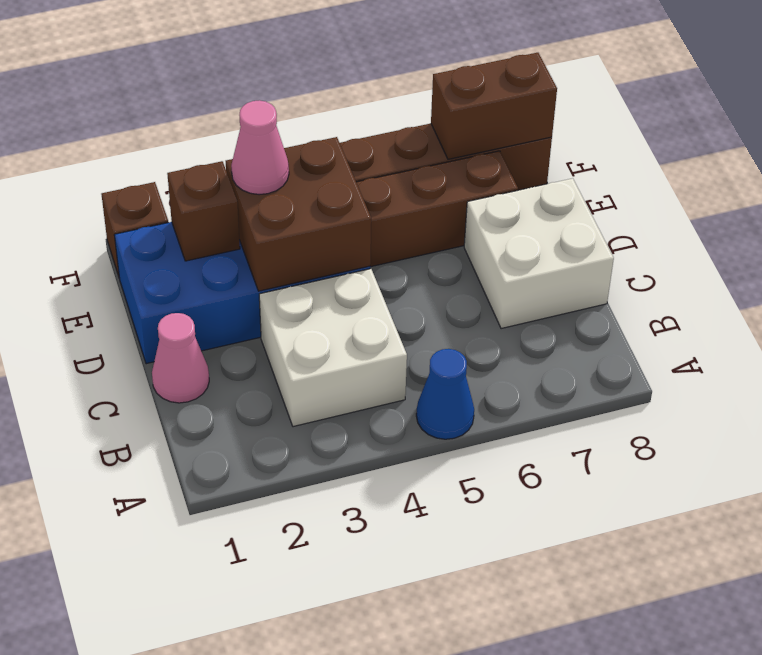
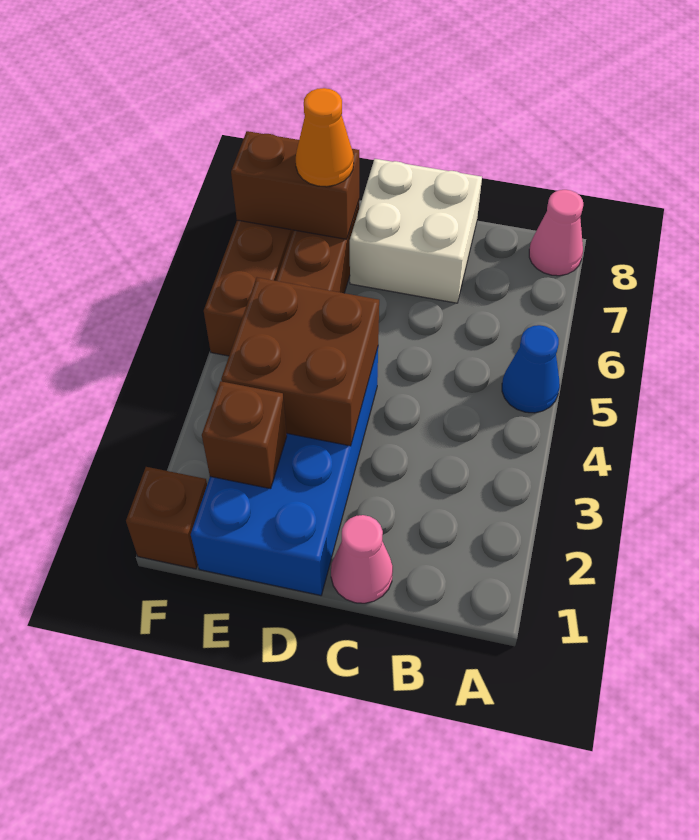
white brick B3:C4 level 1 -> none
pink cone E3 level 3 -> pink cone A8 level 1
none -> orange cone E7 level 3
brown brick F7:F8 level 2 -> brown brick E7:F7 level 2

